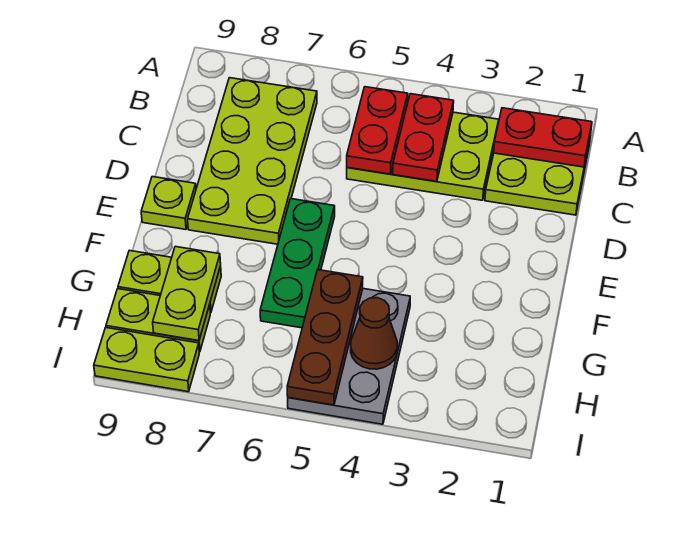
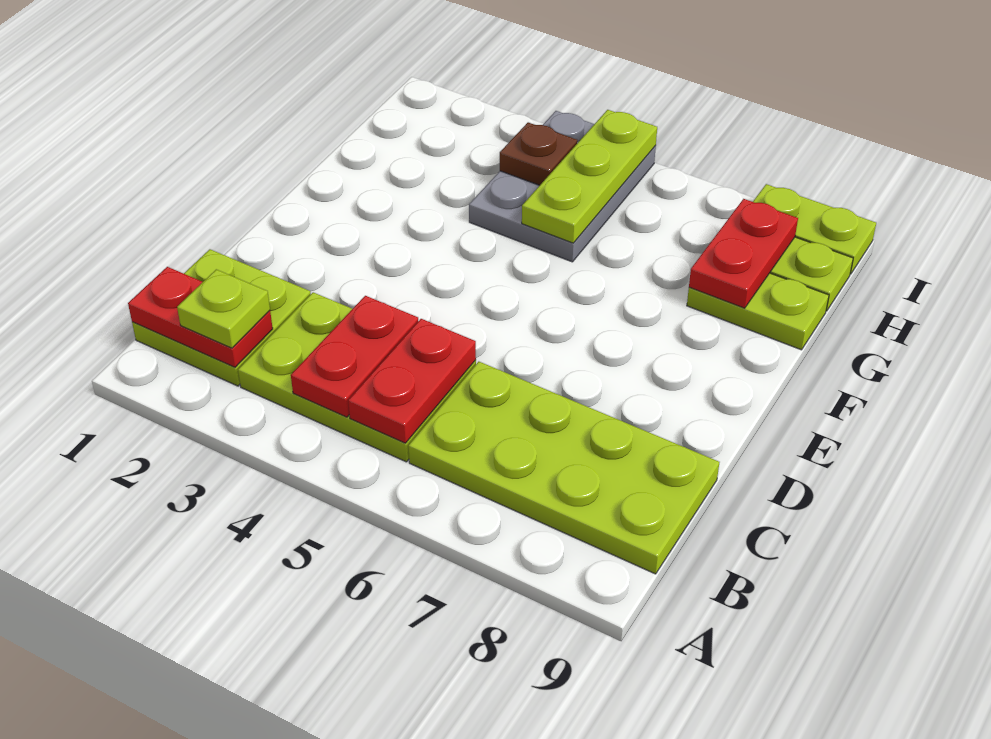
lime plate B7:E8 level 1 -> lime plate B6:C9 level 1
green plate E6:G6 level 1 -> none
lime plate E9 level 1 -> lime plate B2 level 3
brown plate G5:I5 level 2 -> lime plate G5:I5 level 2
lime plate G8:H8 level 2 -> red plate G8:H8 level 2
brown cone H4 level 2 -> brown plate H4 level 2

